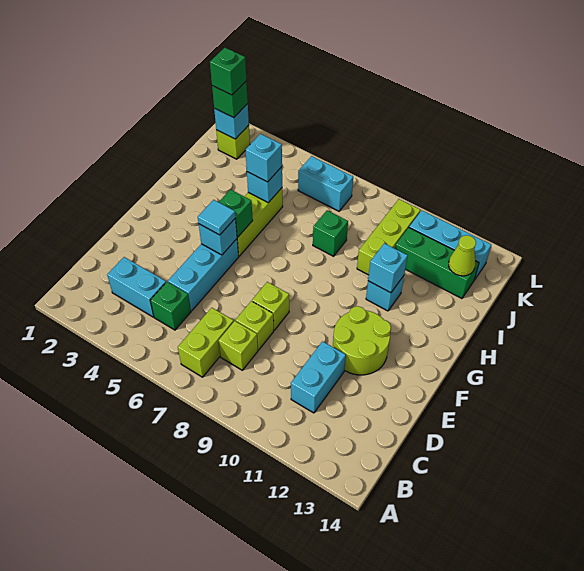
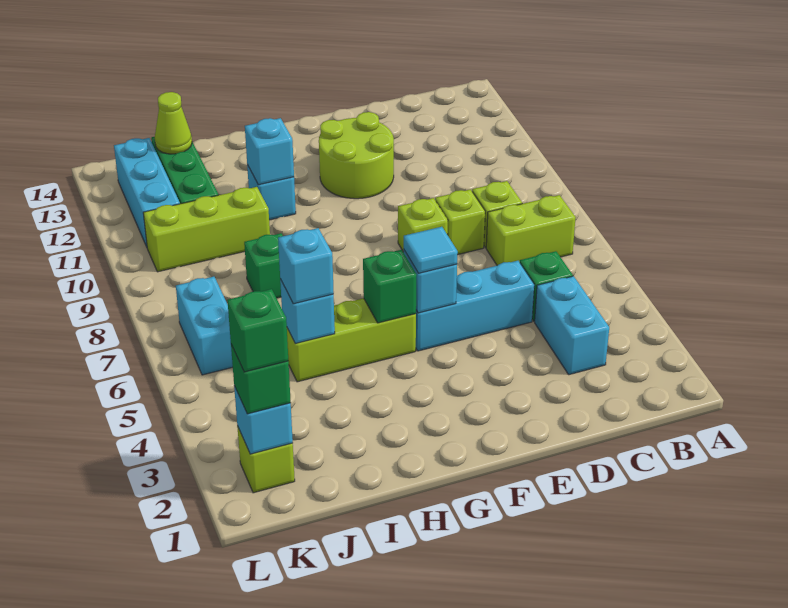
cyan brick C11:D11 level 1 -> none

